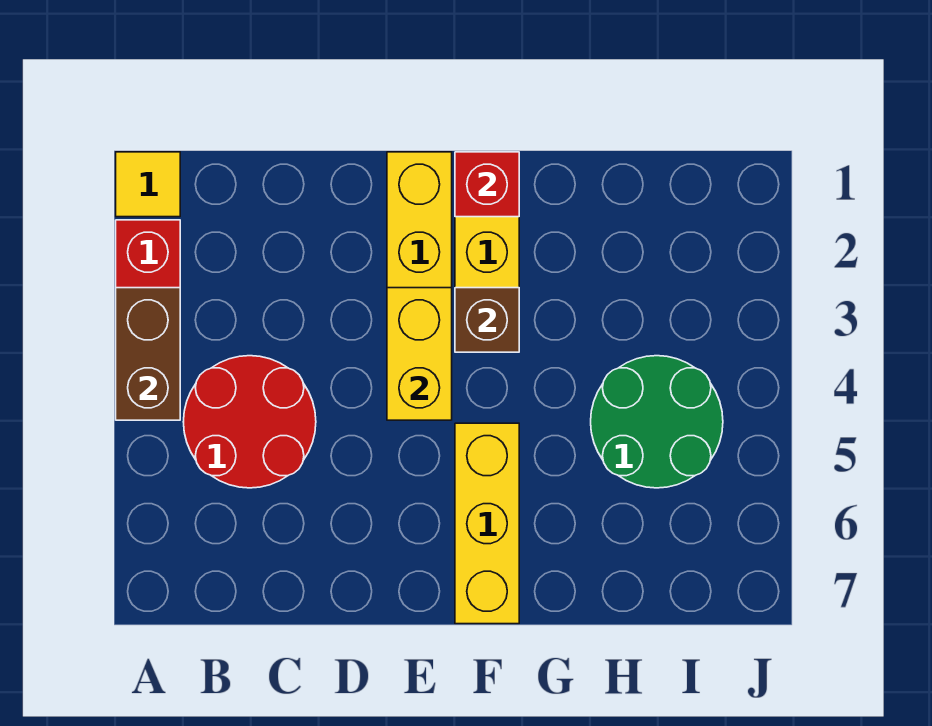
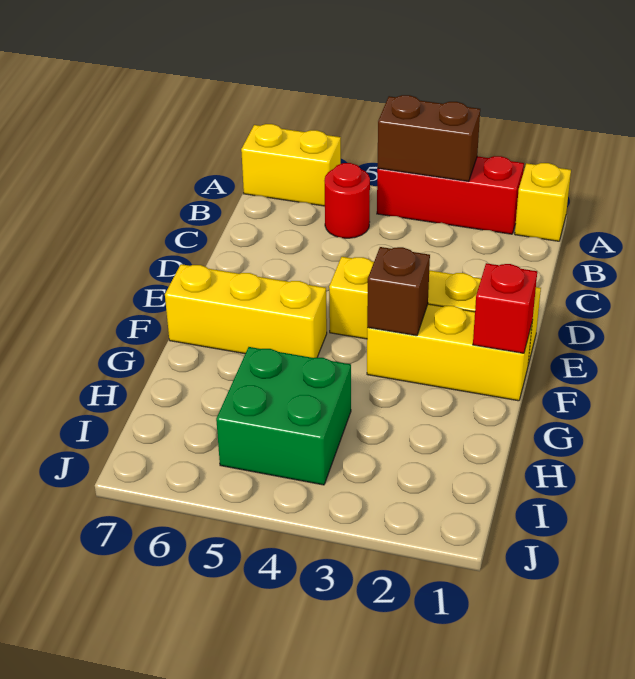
yellow tile A1 level 1 -> yellow brick A1 level 1
red round brick B4:C5 level 1 -> red round brick B5 level 1
yellow brick E3:E4 level 2 -> yellow brick A6:A7 level 1
green round brick H4:I5 level 1 -> green brick H4:I5 level 1

